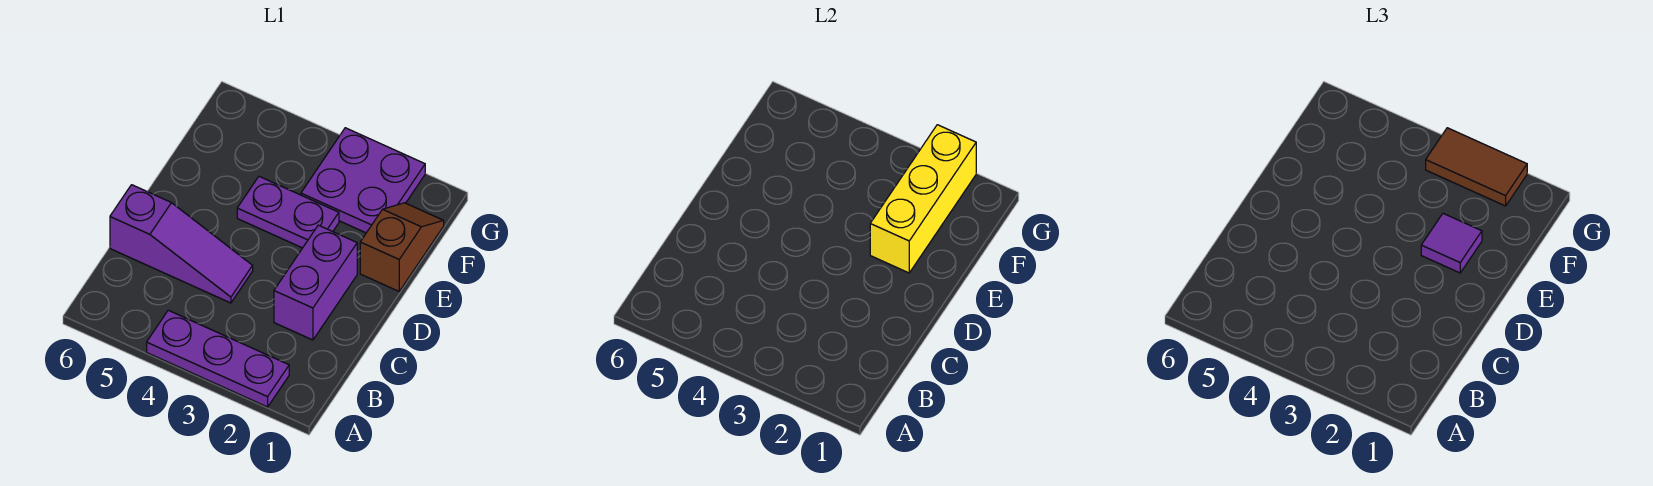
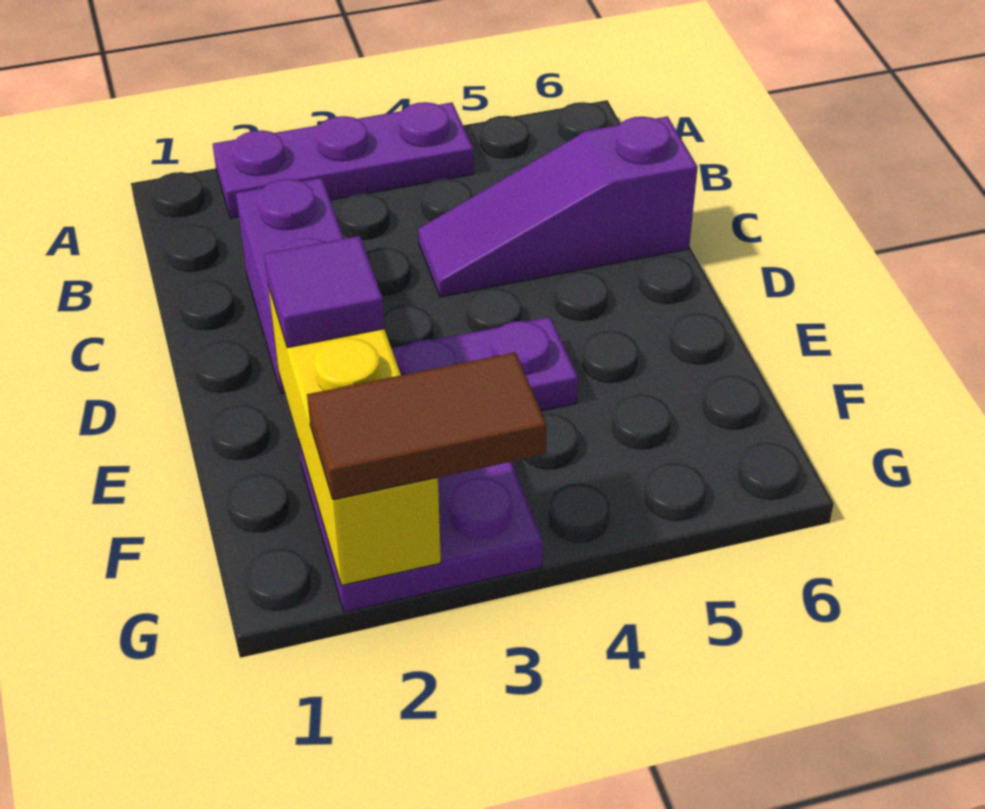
brown slope E1:F1 level 1 top E -> none

